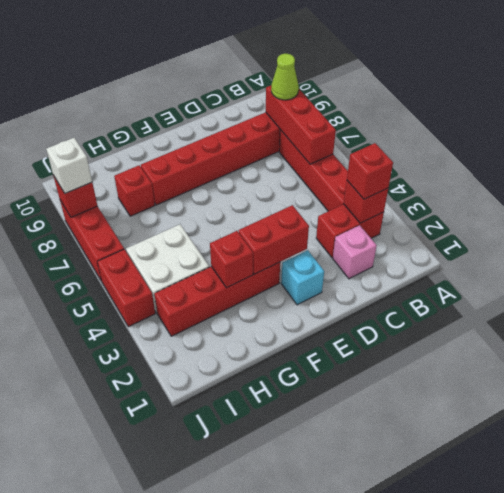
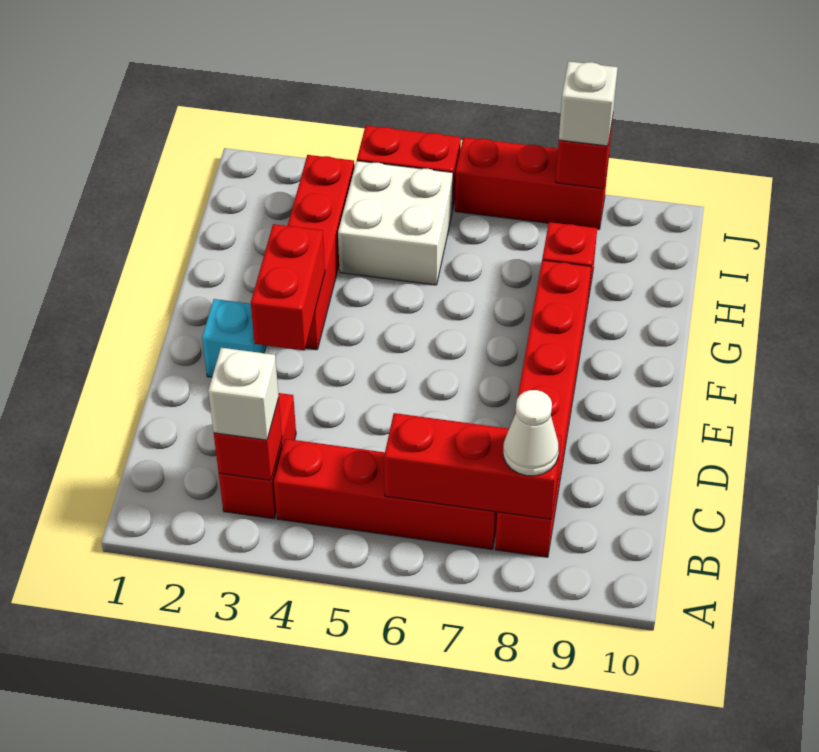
red brick B3 level 3 -> white brick B3 level 3
lime cone B8 level 3 -> white cone B8 level 3
pink brick C2 level 1 -> none
red brick G3 level 2 -> none

